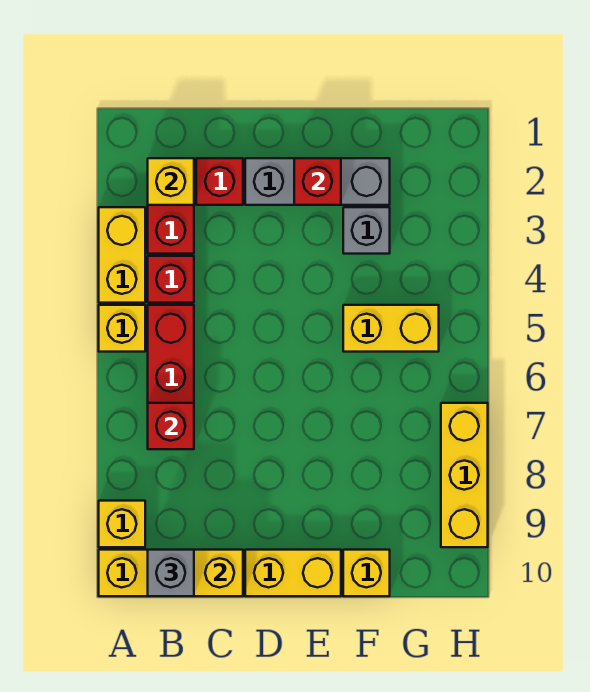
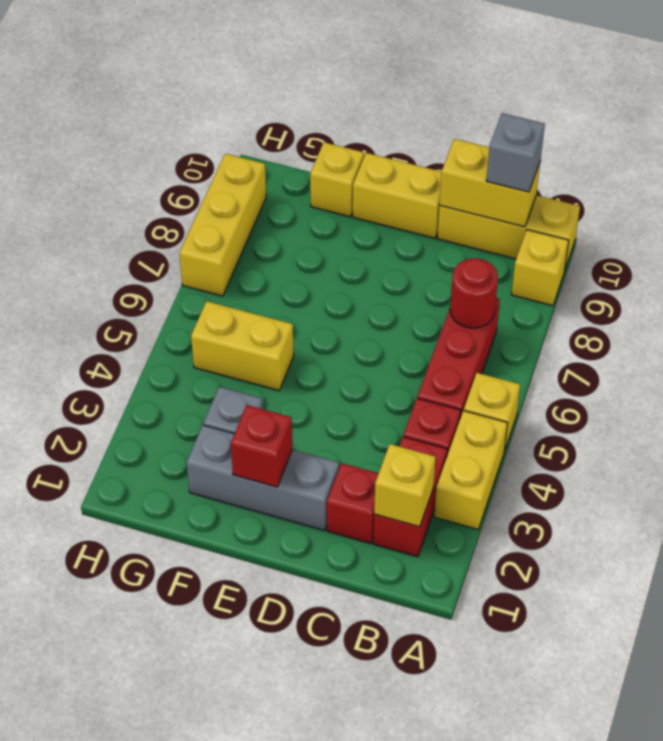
red brick B7 level 2 -> red round brick B7 level 2

